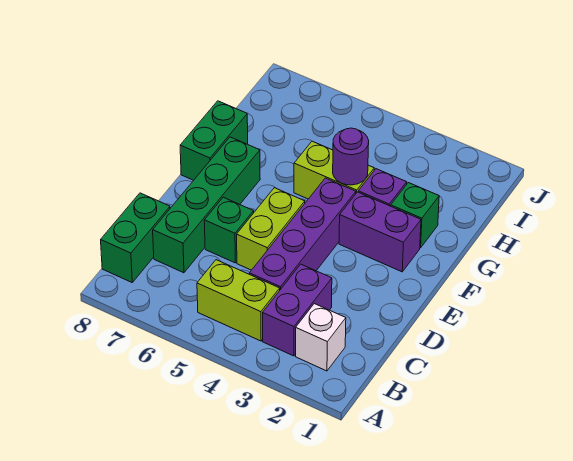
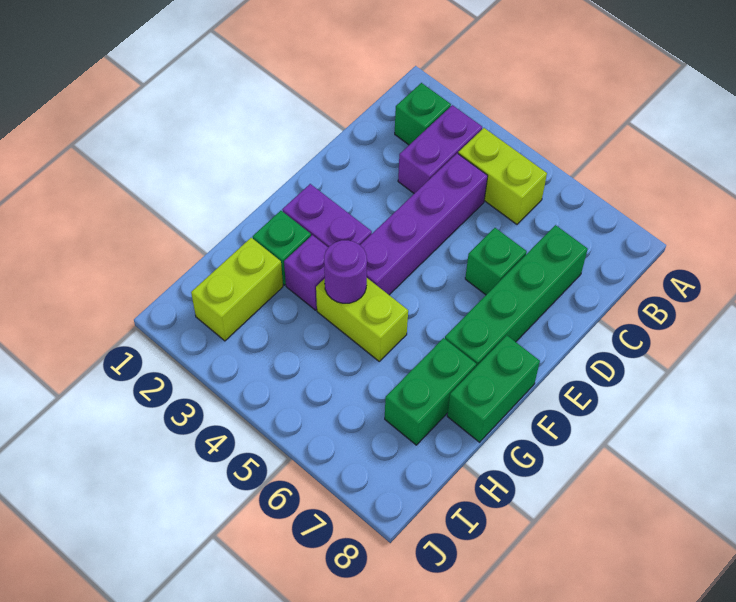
white brick B2 level 1 -> green brick B2 level 1
green brick B8:C8 level 1 -> green brick G7:H7 level 1
lime brick D5:E5 level 1 -> lime brick H2:I2 level 1

